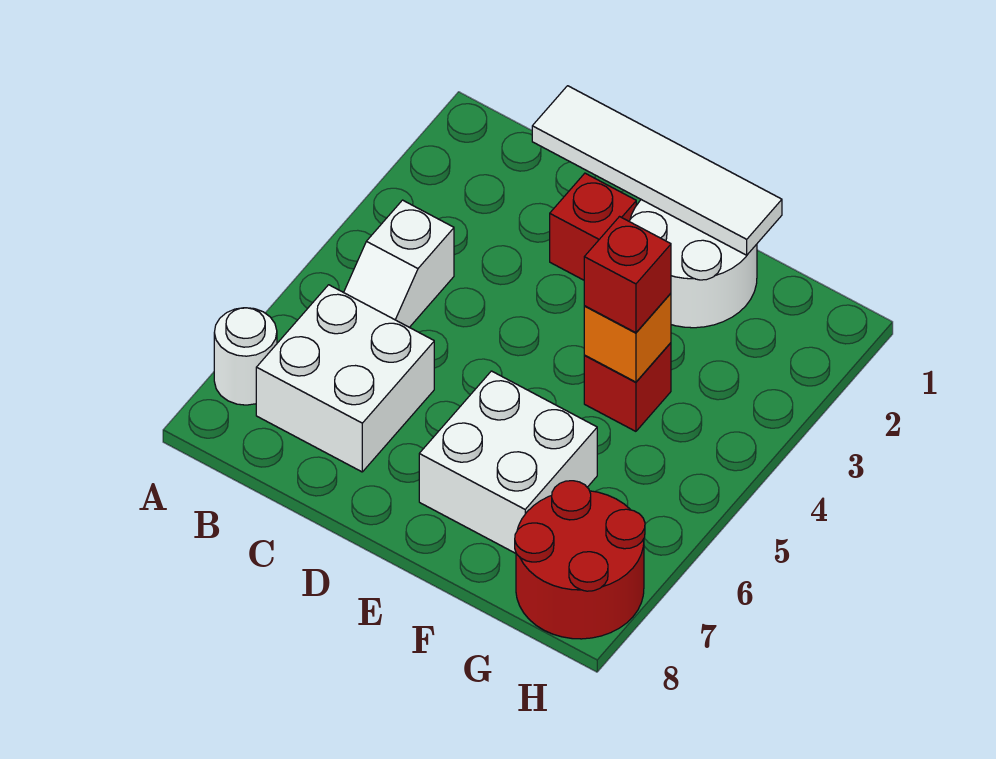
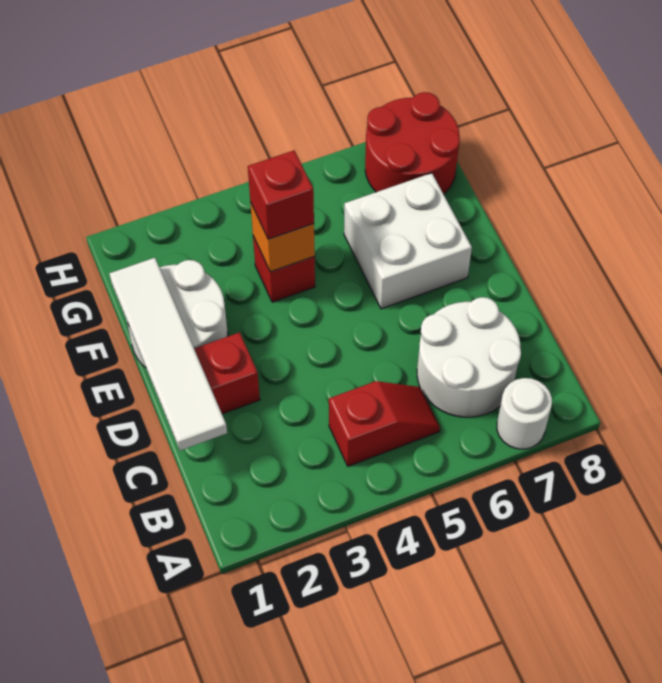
white slope B4:B5 level 1 top 4 -> red slope B4:B5 level 1 top 4
white brick B6:C7 level 1 -> white round brick B6:C7 level 1

